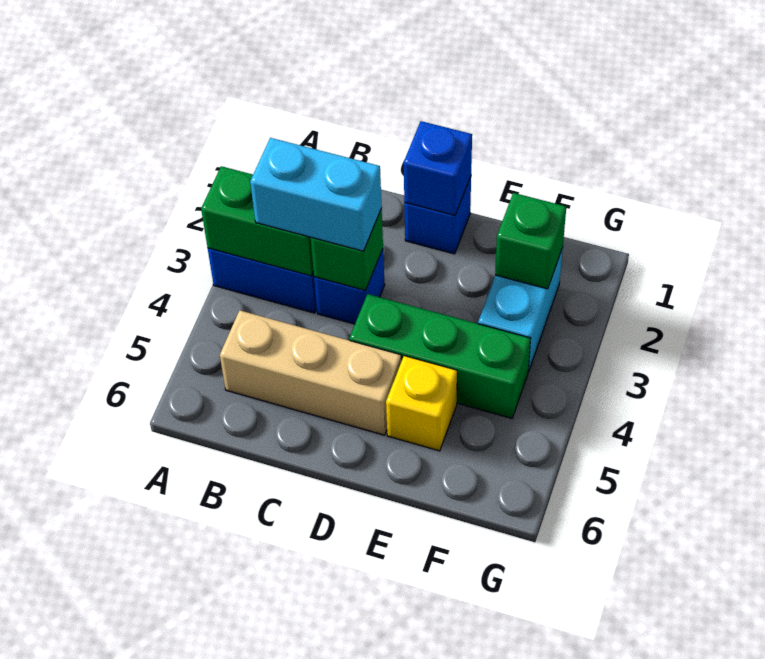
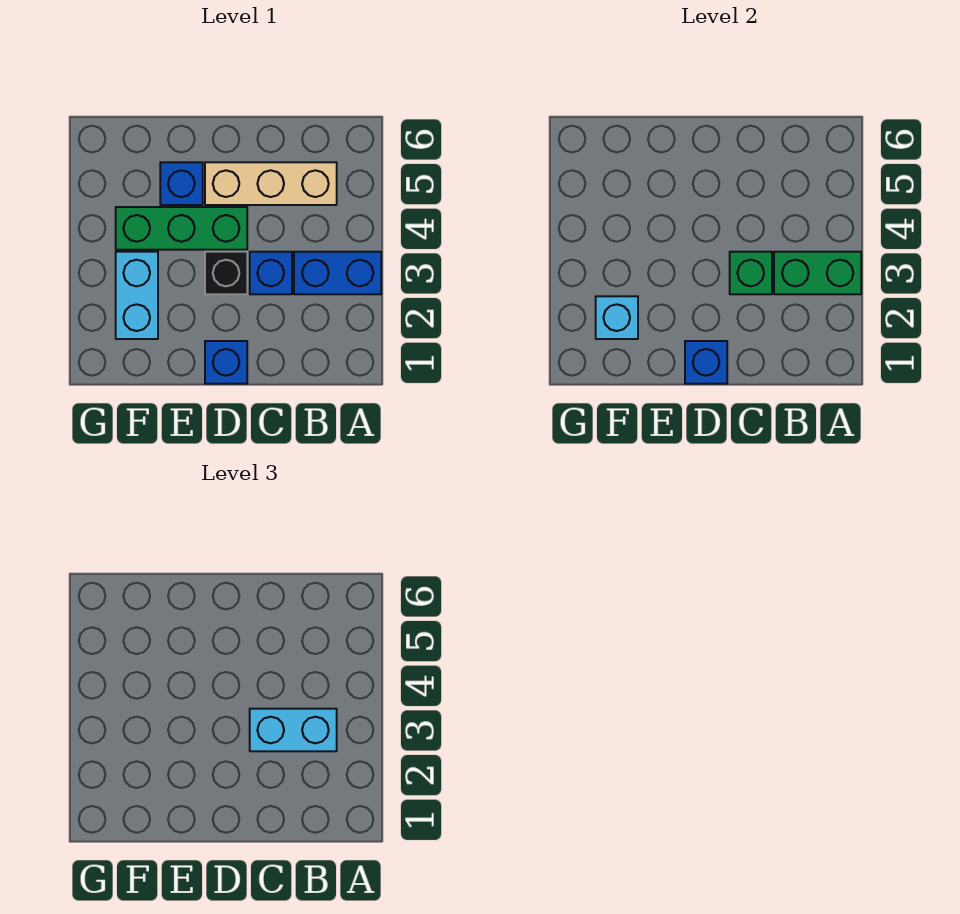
none -> black brick D3 level 1
yellow brick E5 level 1 -> blue brick E5 level 1
green brick F2 level 2 -> cyan brick F2 level 2

